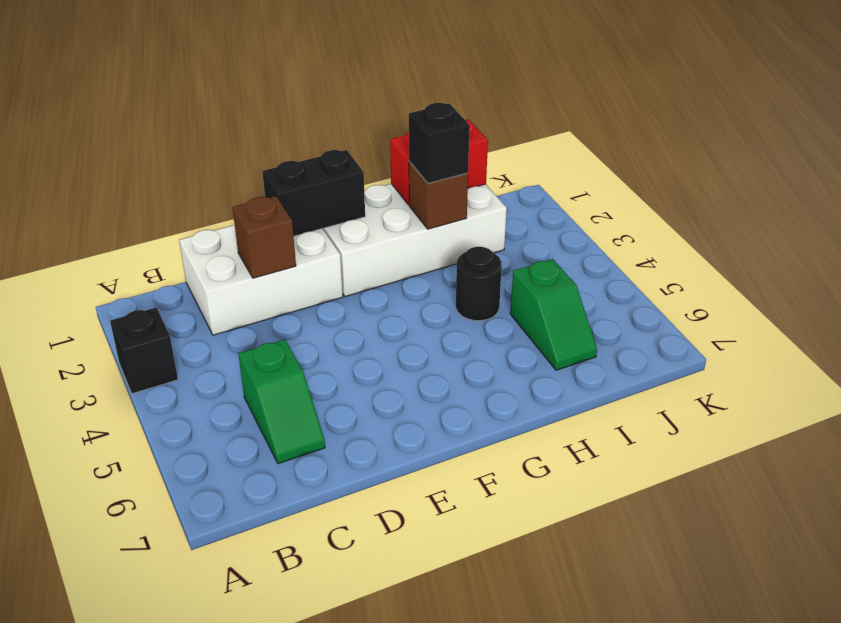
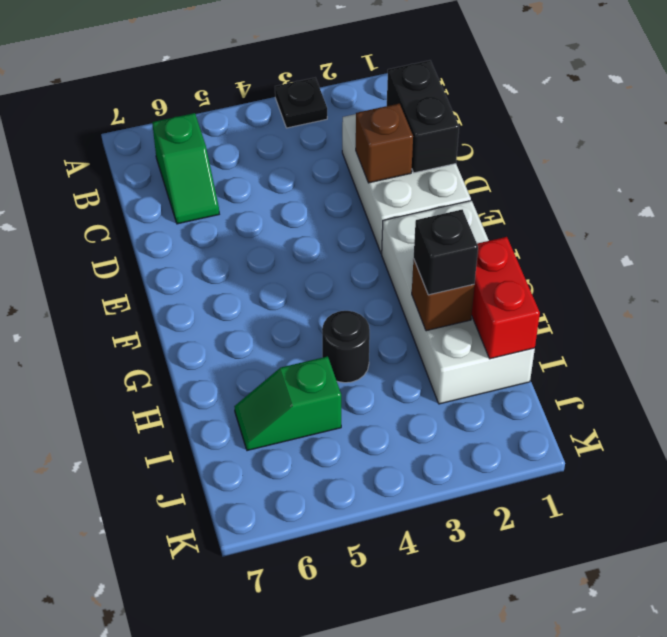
black brick A3 level 1 -> black plate A3 level 1
green slope C5:C6 level 1 top 5 -> green slope B6:C6 level 1 top B
black brick E1:F1 level 2 -> black brick C1:D1 level 2

